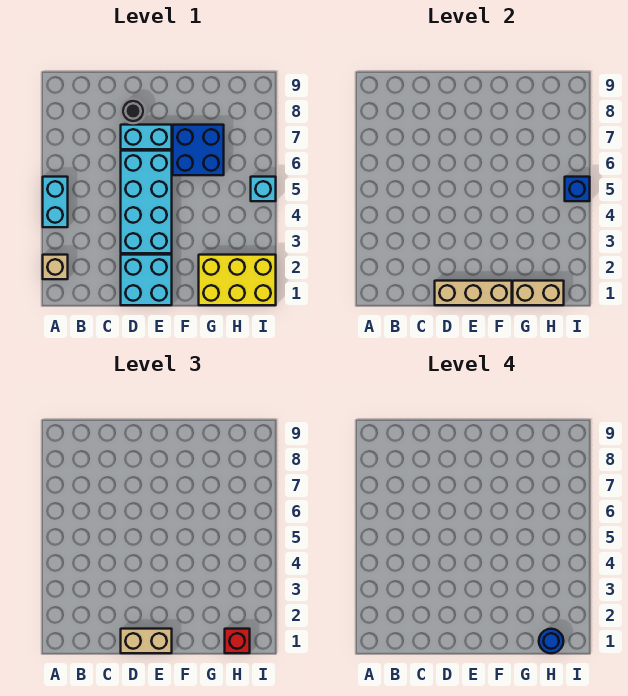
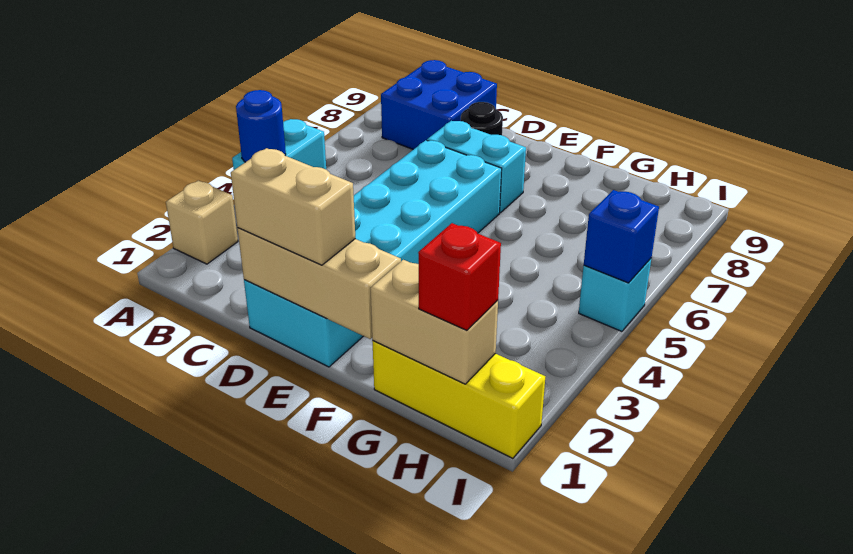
blue brick F6:G7 level 1 -> blue brick B8:C9 level 1
yellow brick G1:I2 level 1 -> yellow brick G1:I1 level 1
blue round brick H1 level 4 -> blue round brick A4 level 2

